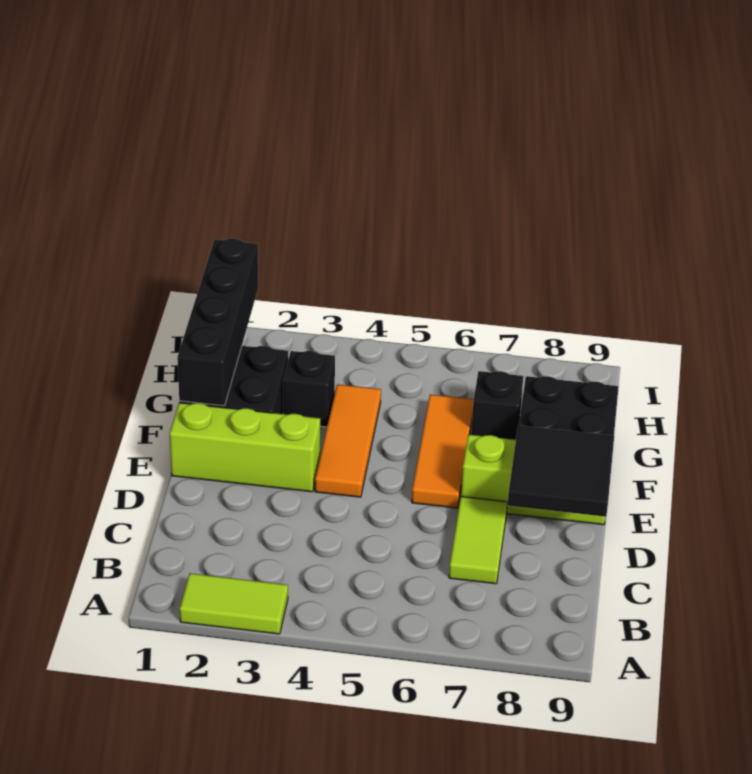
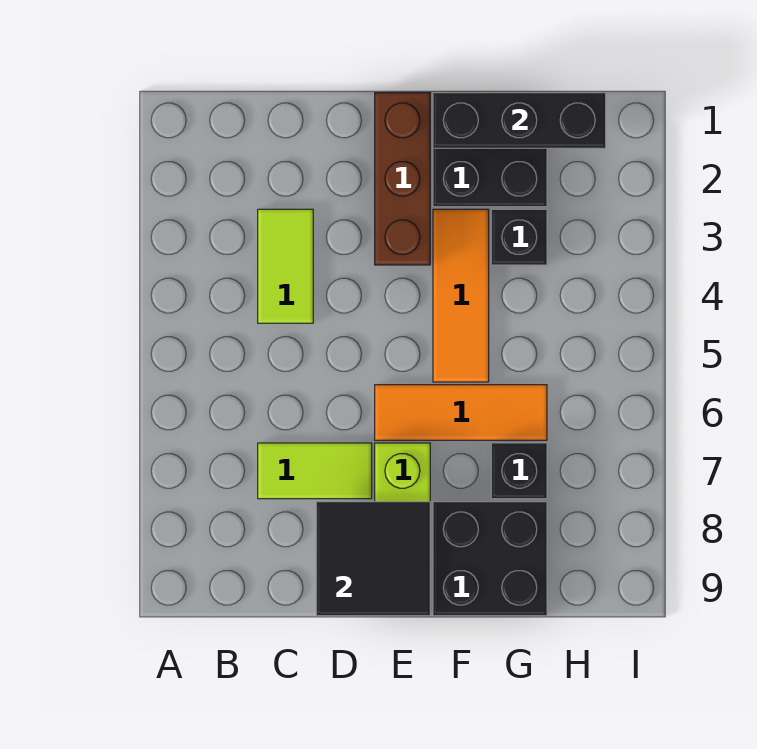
lime tile A2:A3 level 1 -> lime tile C3:C4 level 1
lime brick E1:E3 level 1 -> brown brick E1:E3 level 1
orange tile E4:G4 level 1 -> orange tile F3:F5 level 1
black brick F1:I1 level 2 -> black brick F1:H1 level 2

